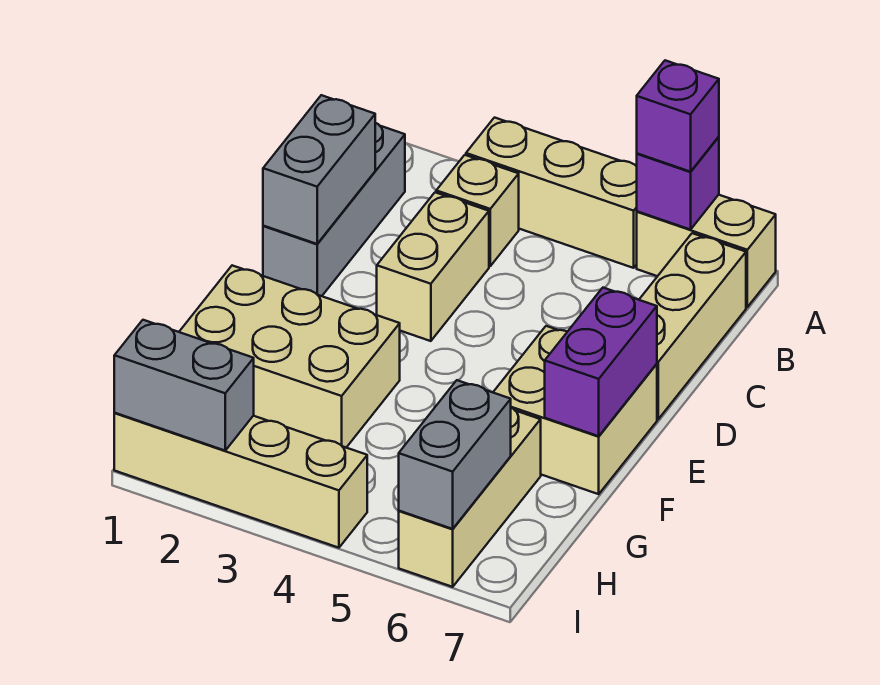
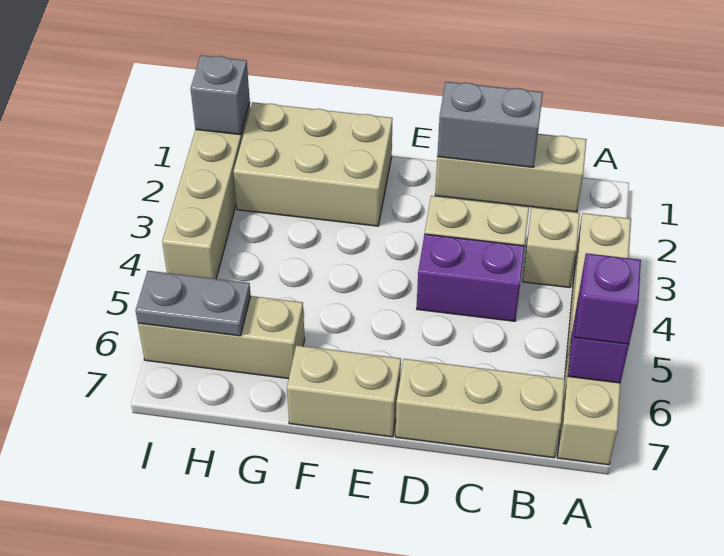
grey brick B1:D1 level 1 -> tan brick B1:D1 level 1
tan brick E6:F7 level 1 -> tan brick E7:F7 level 1
purple brick E7:F7 level 2 -> purple brick C4:D4 level 1
tan brick F1:G3 level 1 -> tan brick F1:H2 level 1
grey brick H6:I6 level 2 -> grey plate H6:I6 level 2
grey brick I1:I2 level 2 -> grey brick I1 level 2

